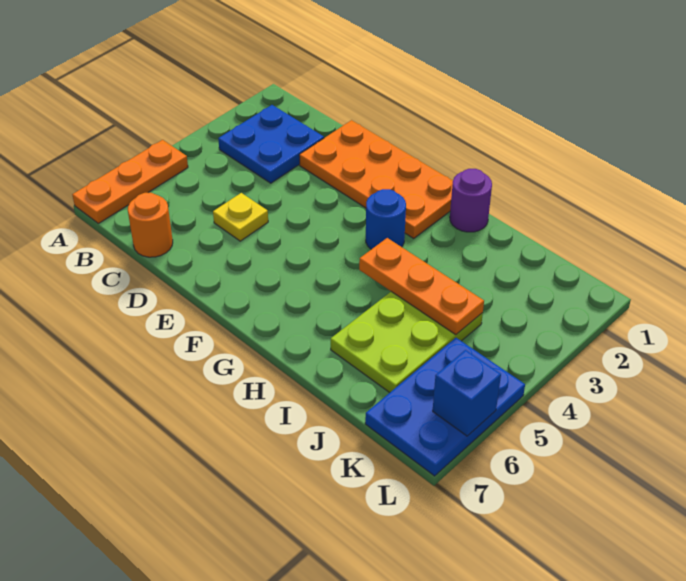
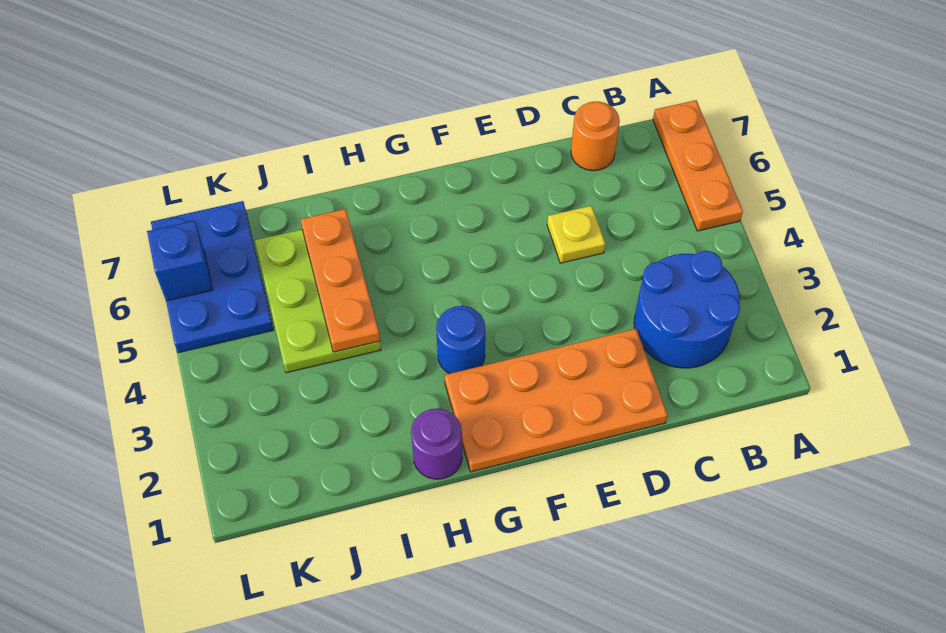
blue plate B2:C3 level 1 -> blue round brick B2:C3 level 1
orange plate H4:J4 level 2 -> orange plate I4:I6 level 2

